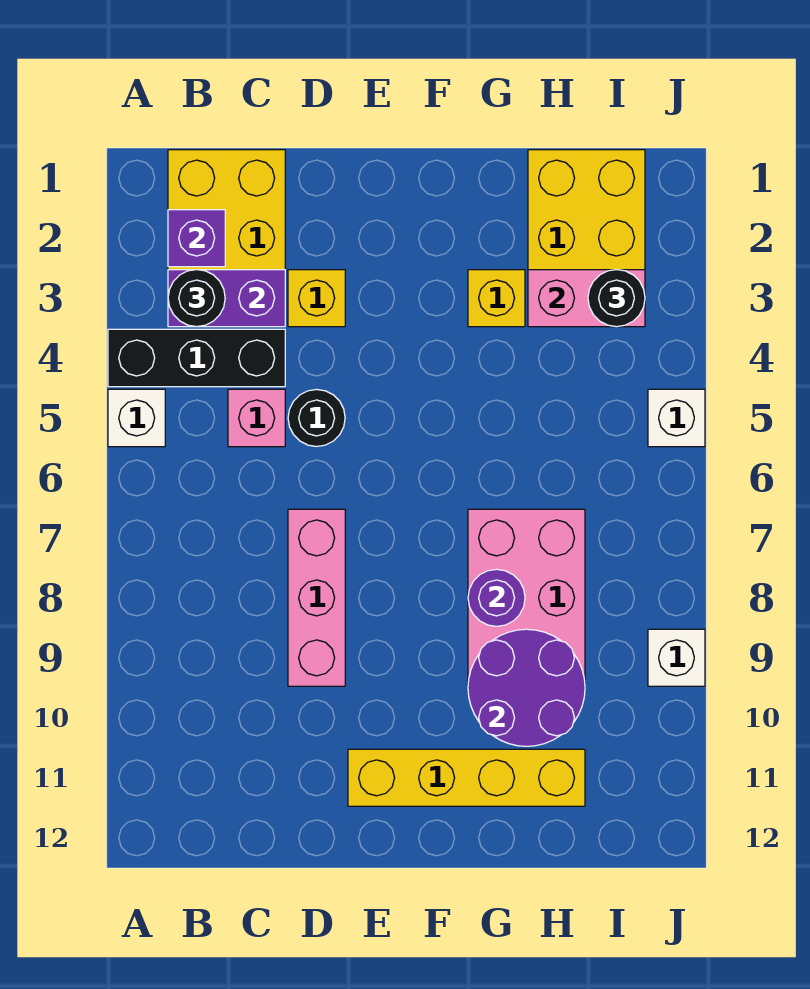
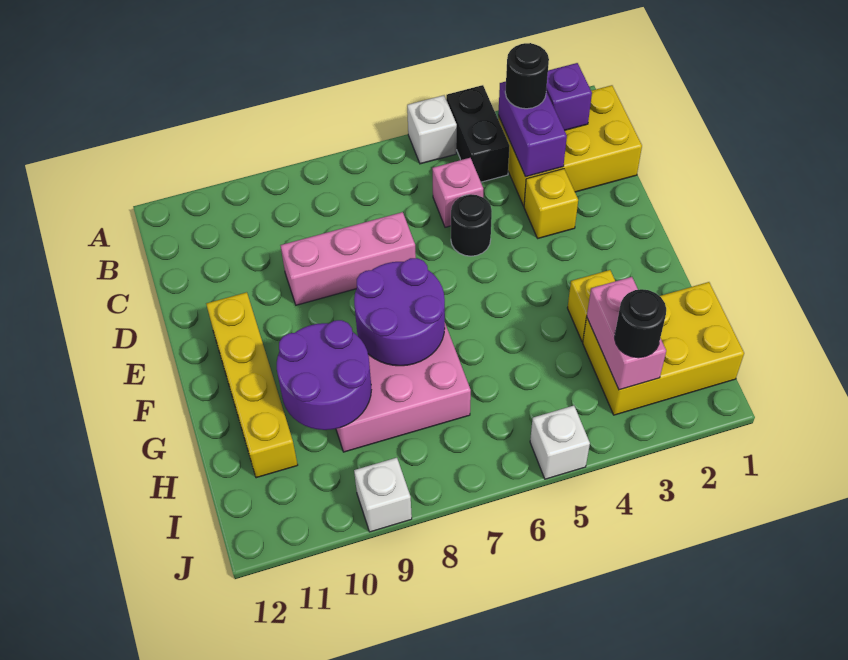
black brick A4:C4 level 1 -> black brick A4:B4 level 1
purple round brick G8 level 2 -> purple round brick F7:G8 level 2

